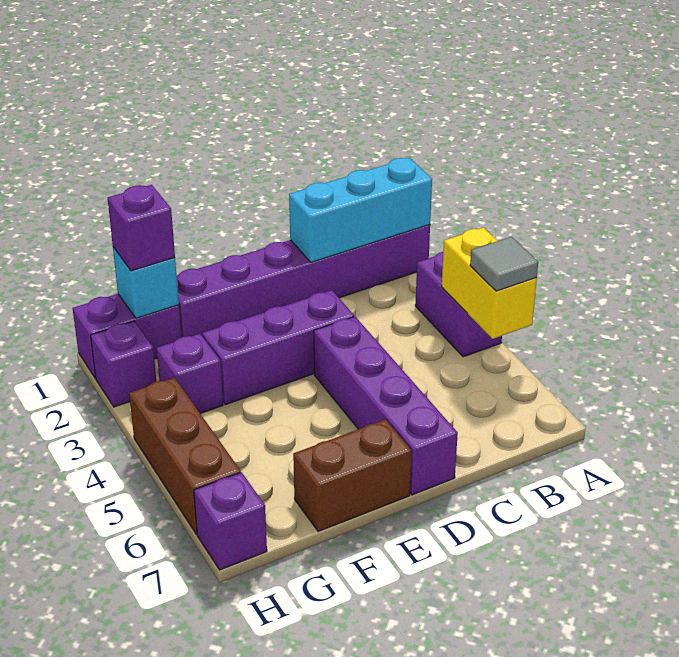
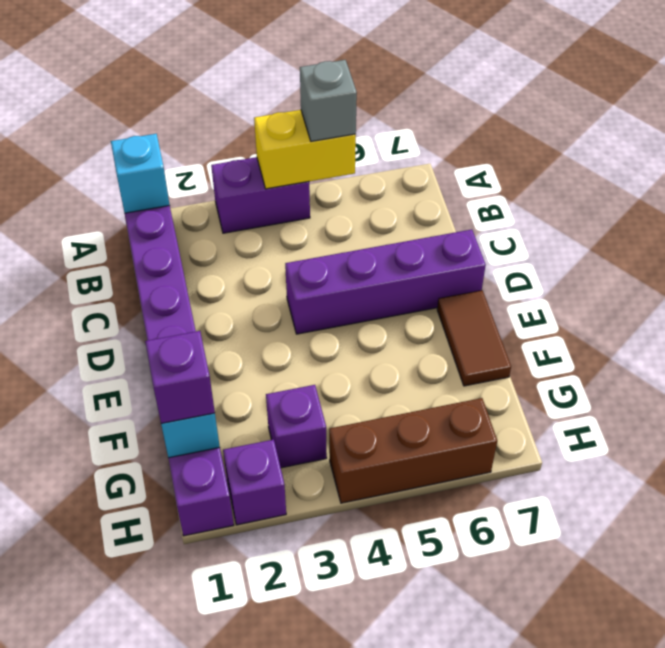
cyan brick A1:C1 level 2 -> cyan brick A1 level 2
grey tile A5 level 3 -> grey brick A5 level 3
purple brick D3:F3 level 1 -> none
brown brick E7:F7 level 1 -> brown tile E7:F7 level 1
purple brick H7 level 1 -> none

